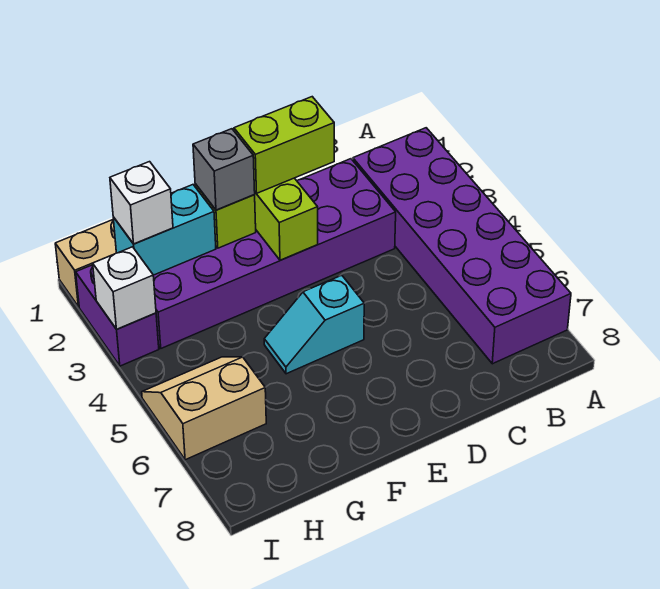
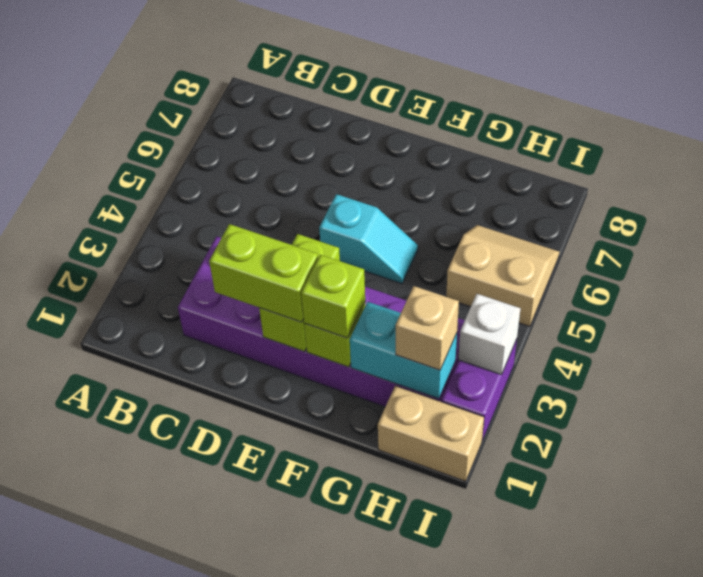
purple brick A2:B7 level 1 -> none
grey brick F2 level 3 -> lime brick F2 level 3
white brick H2 level 3 -> tan brick H2 level 3
tan slope H5:I6 level 1 top 6 -> tan slope H5:I6 level 1 top 5

